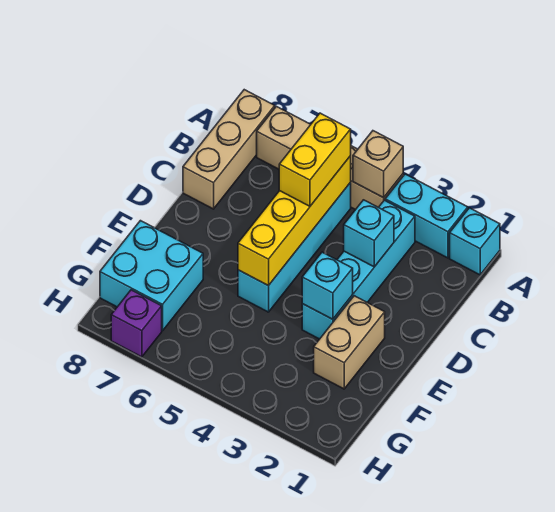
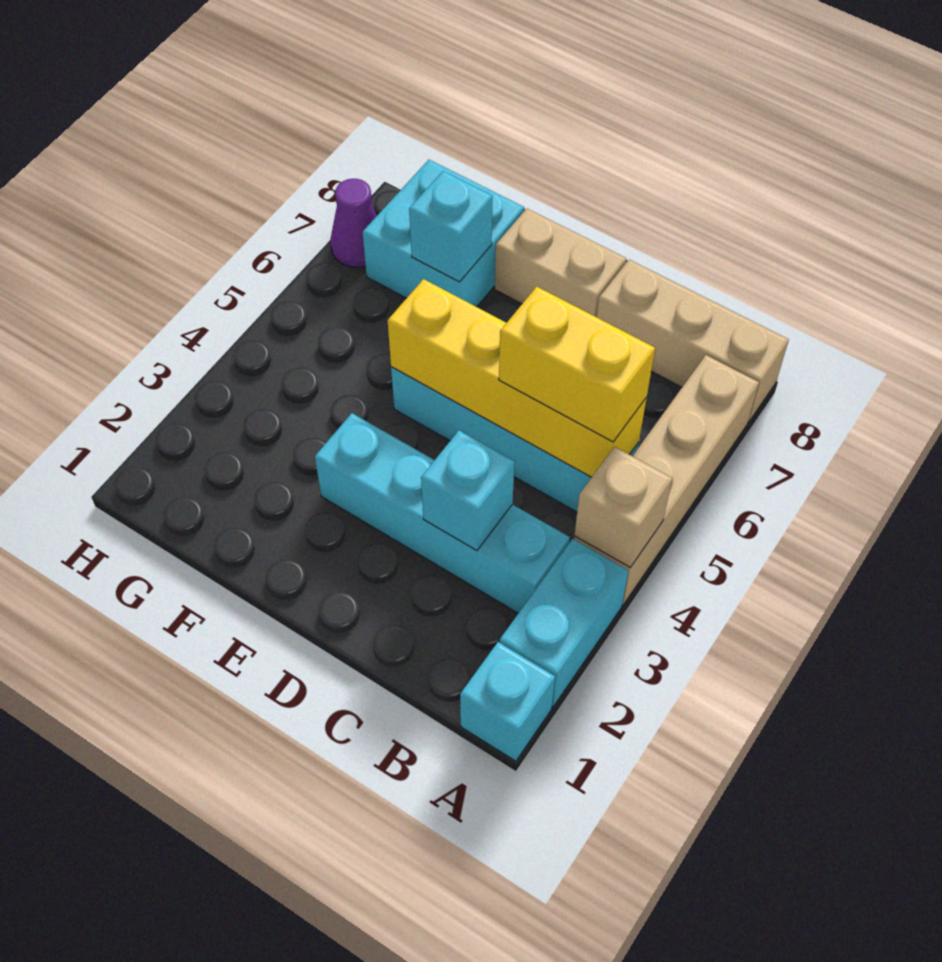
tan brick E2:F2 level 1 -> tan brick D8:E8 level 1
cyan brick E3 level 2 -> cyan brick F7 level 2
purple brick H7 level 1 -> purple cone H7 level 1

